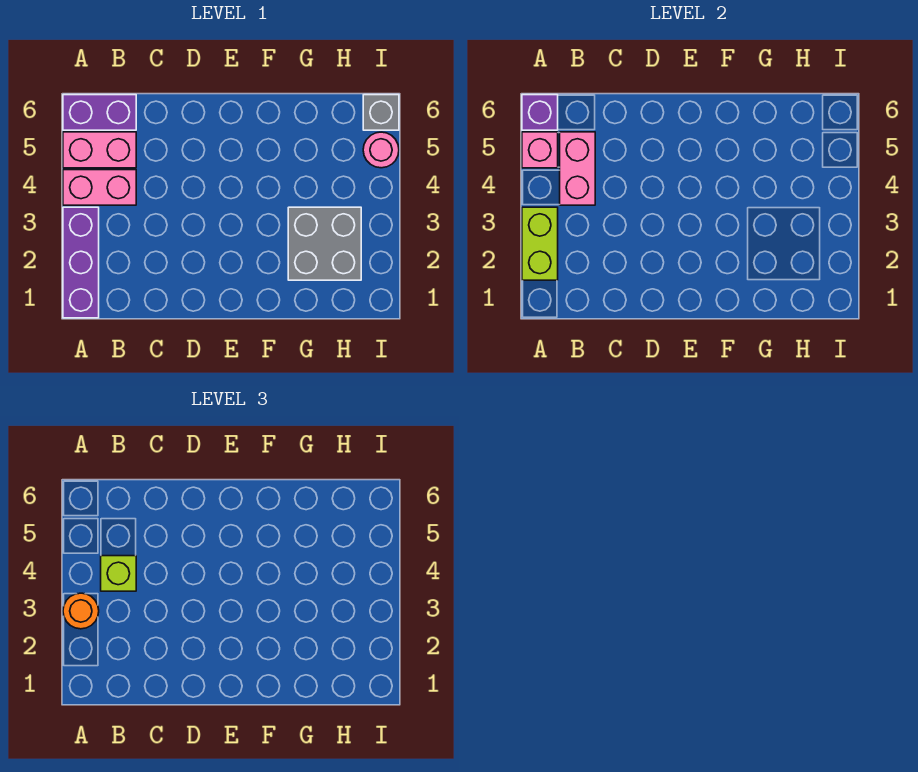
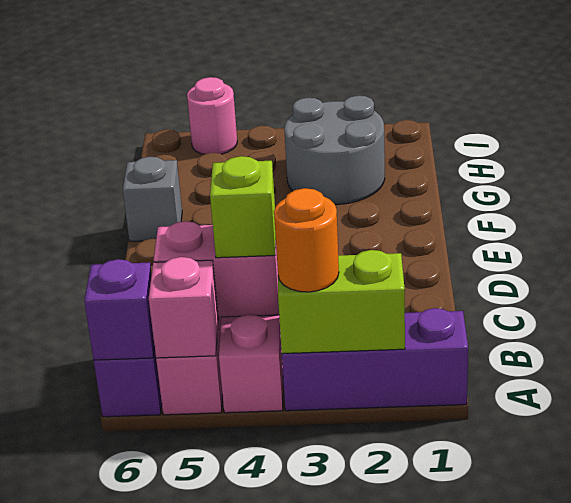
grey brick G2:H3 level 1 -> grey round brick G2:H3 level 1
grey brick I6 level 1 -> grey brick F6 level 1

